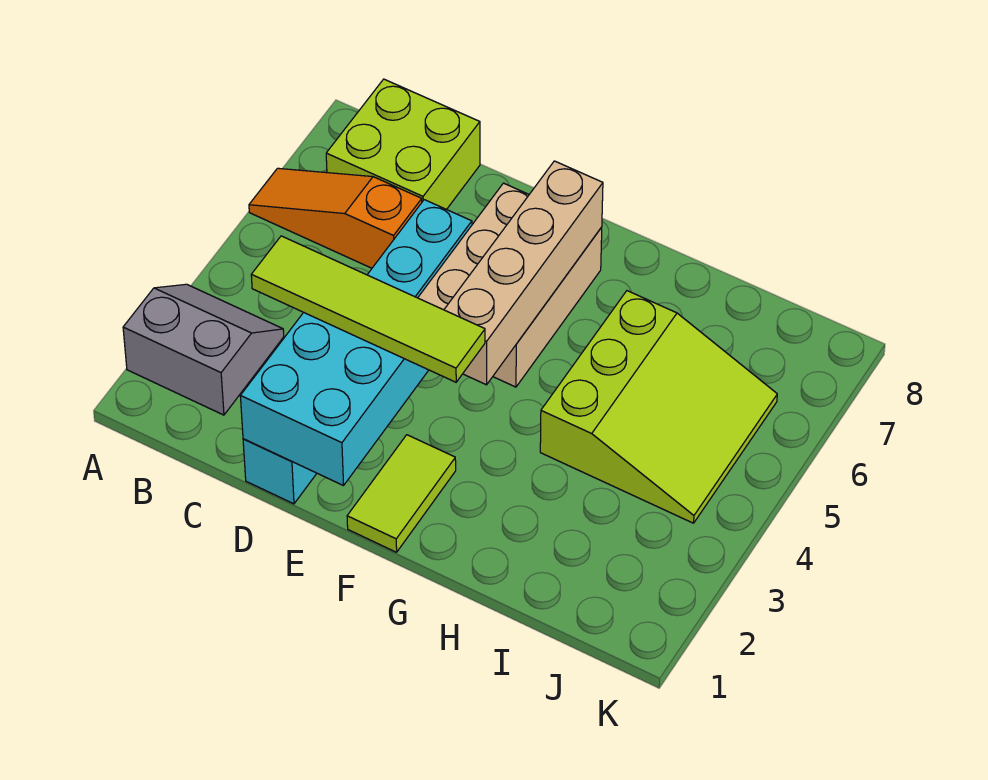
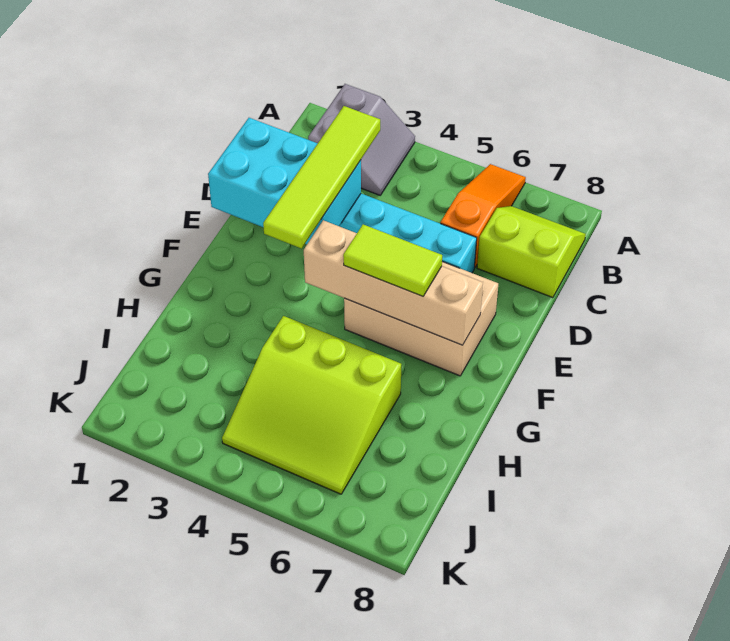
lime brick B7:C8 level 1 -> lime slope B7:C8 level 1 top C
lime tile F1:F2 level 1 -> lime tile F5:F6 level 3

